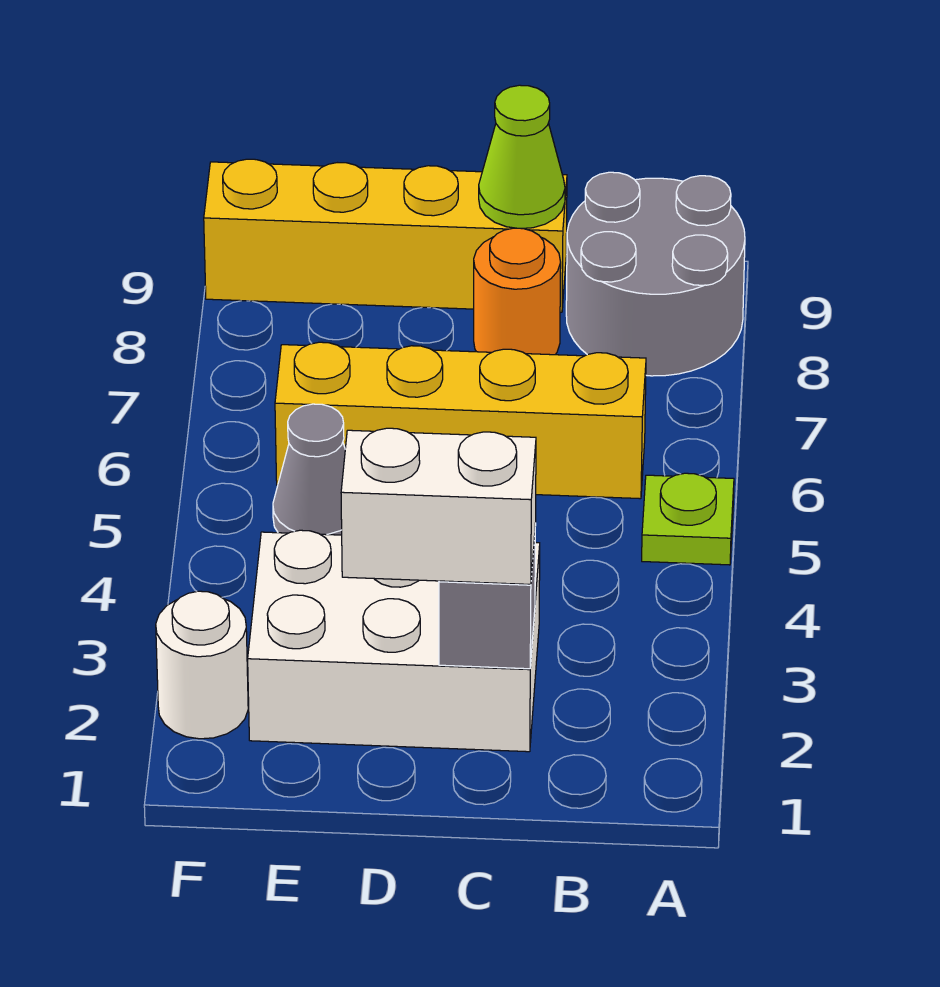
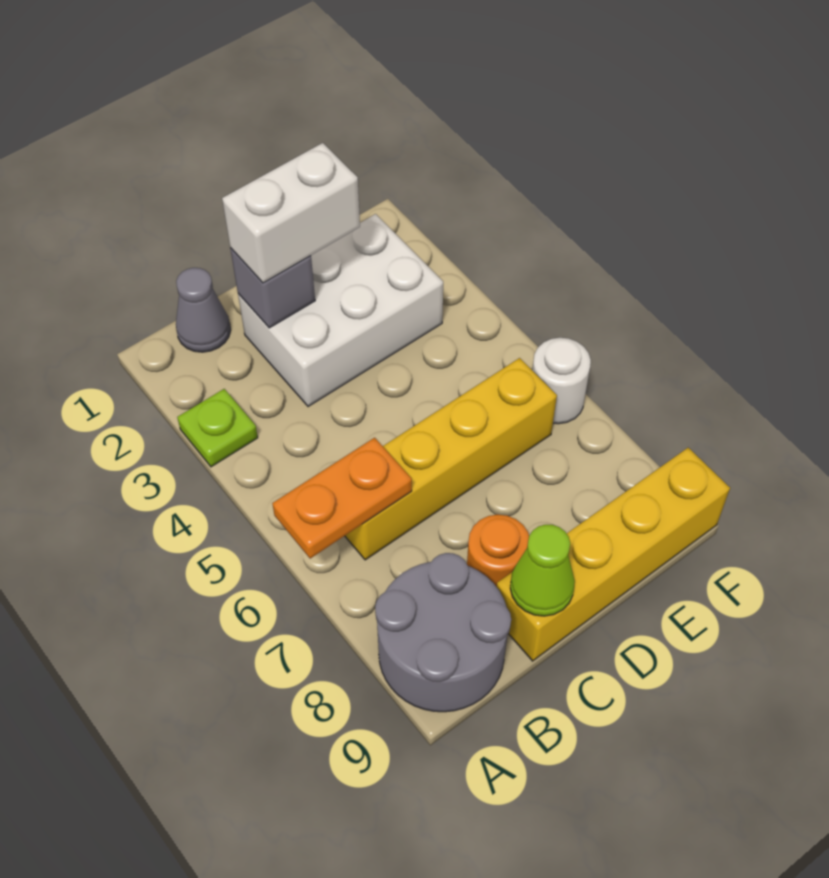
lime plate A5 level 1 -> lime plate A3 level 1
none -> orange plate A6:B6 level 2
grey cone E5 level 1 -> grey cone B1 level 1
white round brick F2 level 1 -> white round brick F6 level 1

